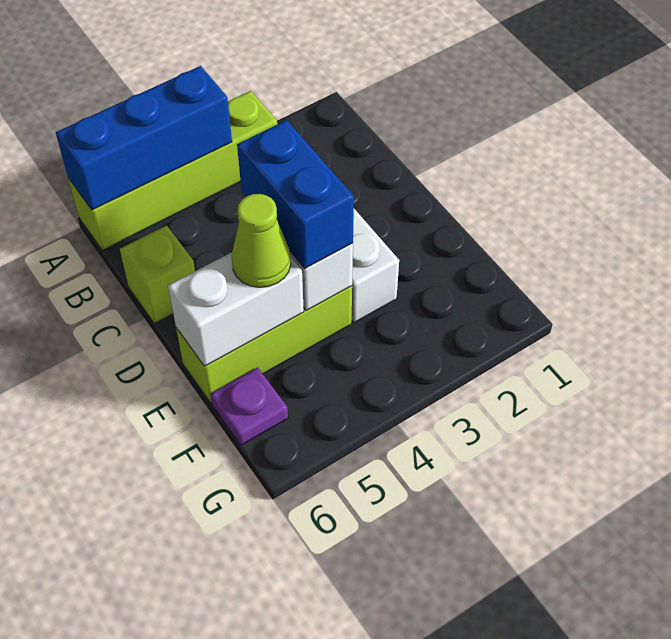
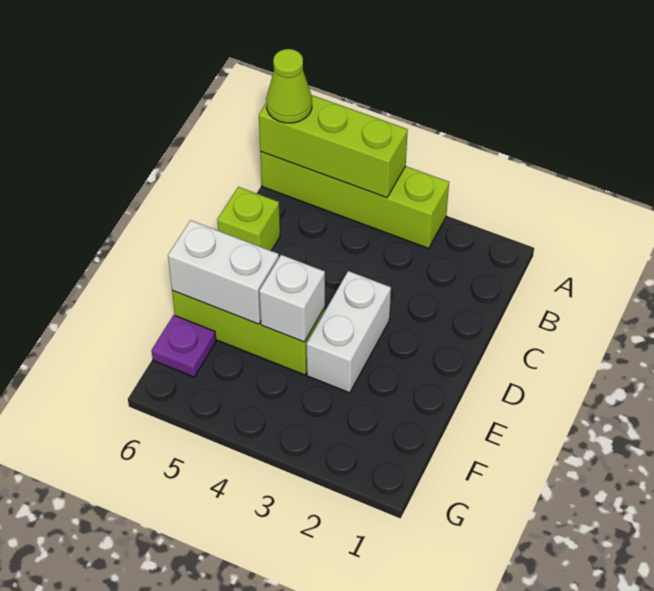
blue brick A4:A6 level 2 -> lime brick A4:A6 level 2
blue brick D4:E4 level 3 -> none
lime cone E5 level 3 -> lime cone A6 level 3

